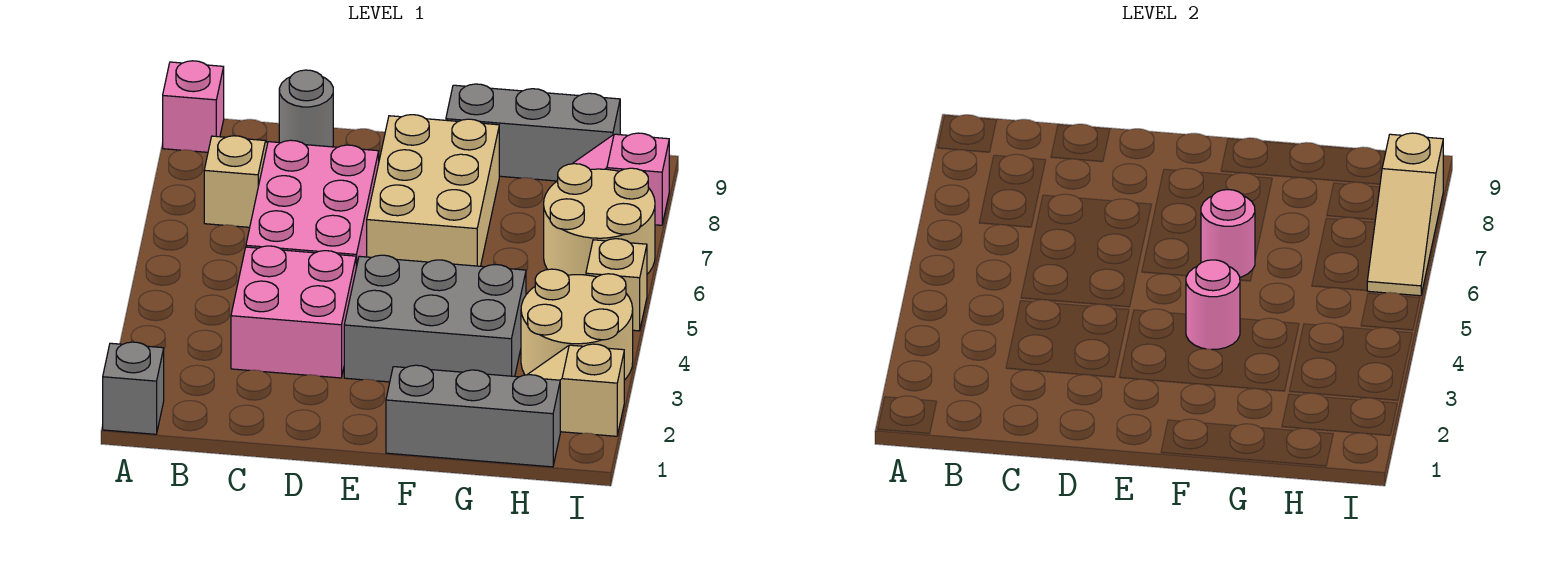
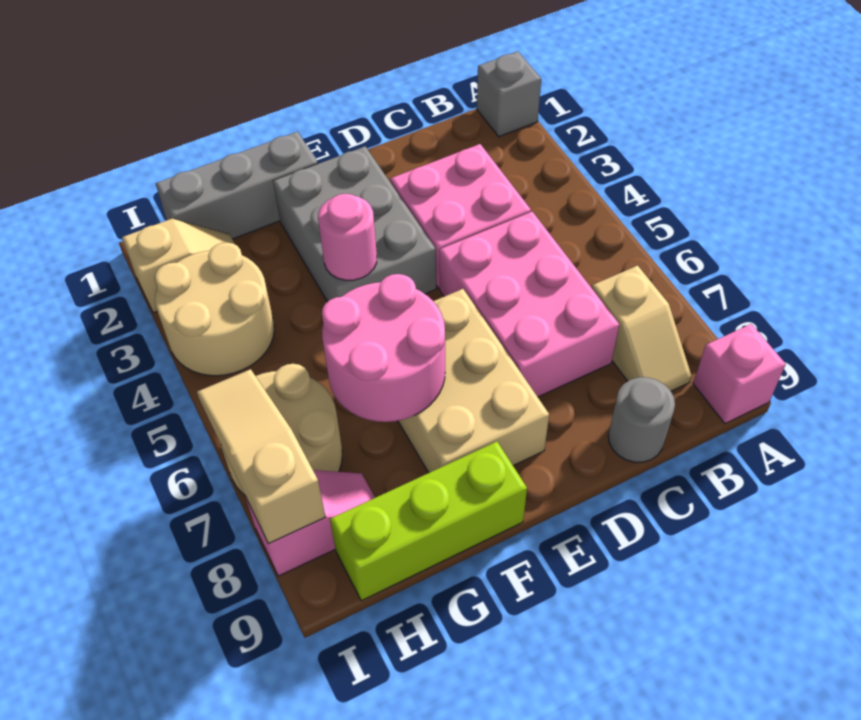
grey brick E3:G4 level 1 -> grey brick E2:F4 level 1
pink round brick F6 level 2 -> pink round brick F6:G7 level 2
grey brick F9:H9 level 1 -> lime brick F9:H9 level 1
tan brick I5 level 1 -> none

